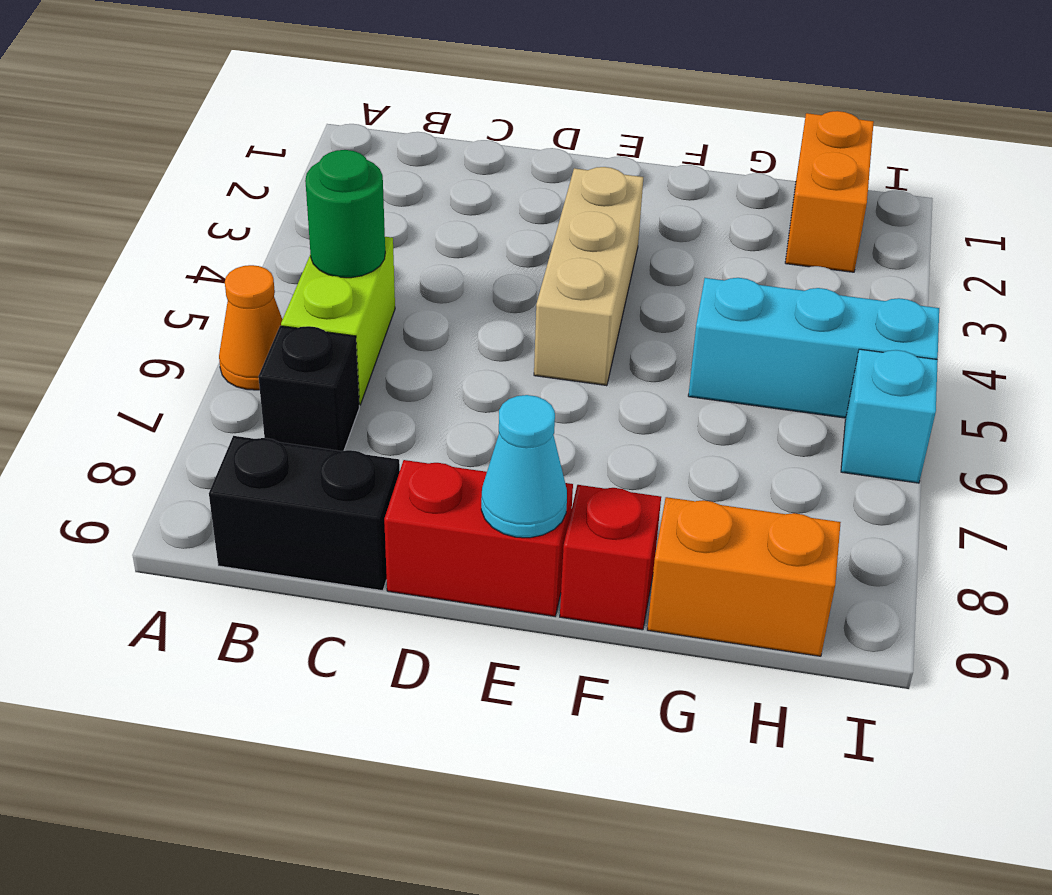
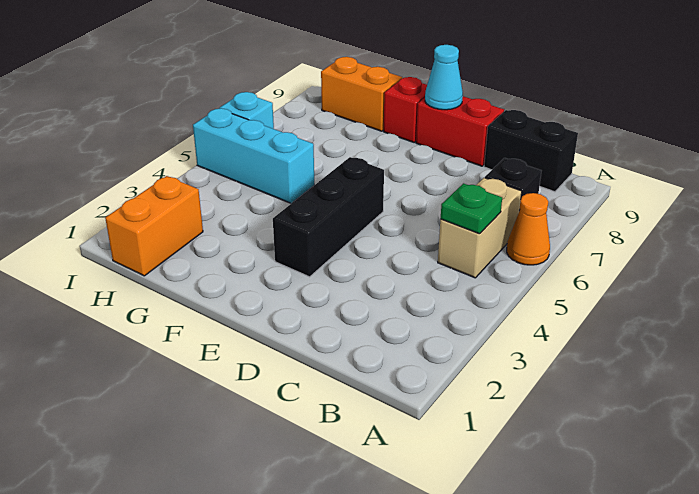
lime brick B5:B6 level 1 -> tan brick B5:B6 level 1
green round brick B5 level 2 -> green plate B5 level 2
tan brick E3:E5 level 1 -> black brick E3:E5 level 1

